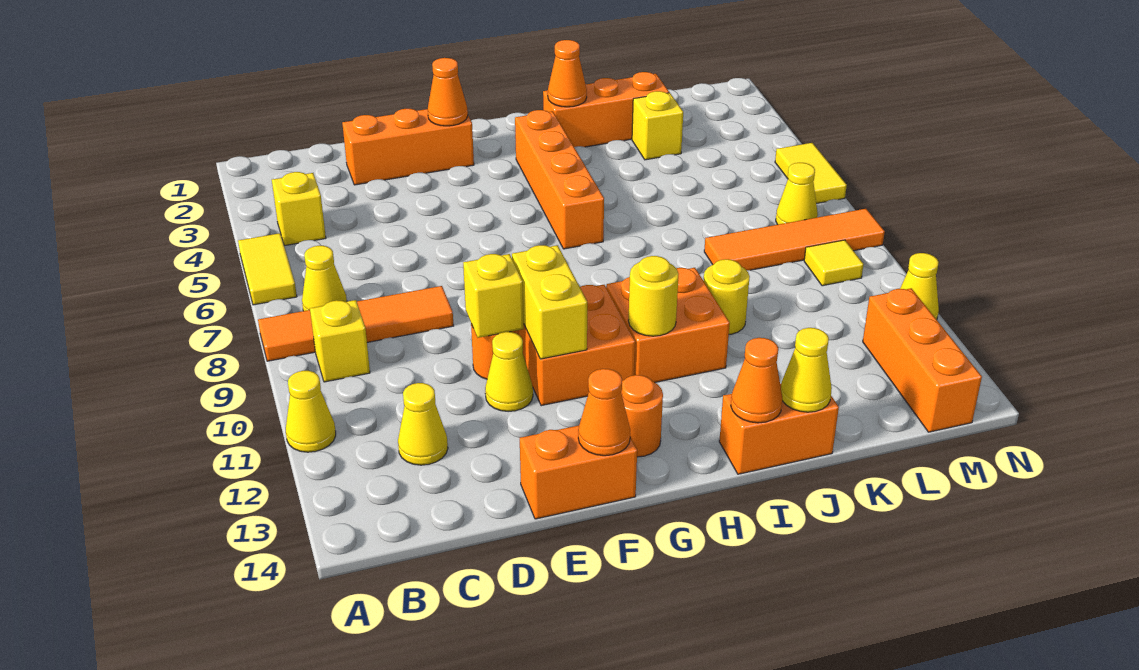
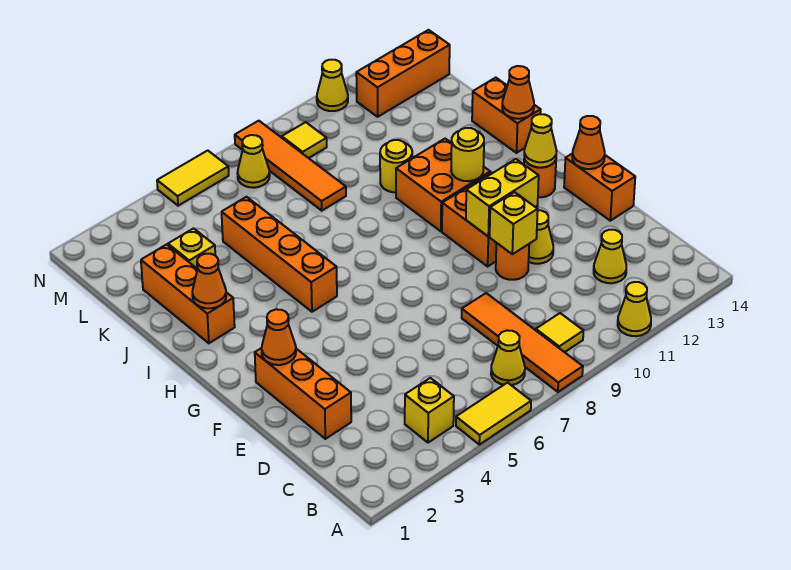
yellow brick B9 level 1 -> yellow tile B9 level 1
orange brick H3:H6 level 1 -> orange brick H5:K5 level 1
yellow cone J14 level 2 -> yellow cone G13 level 2

